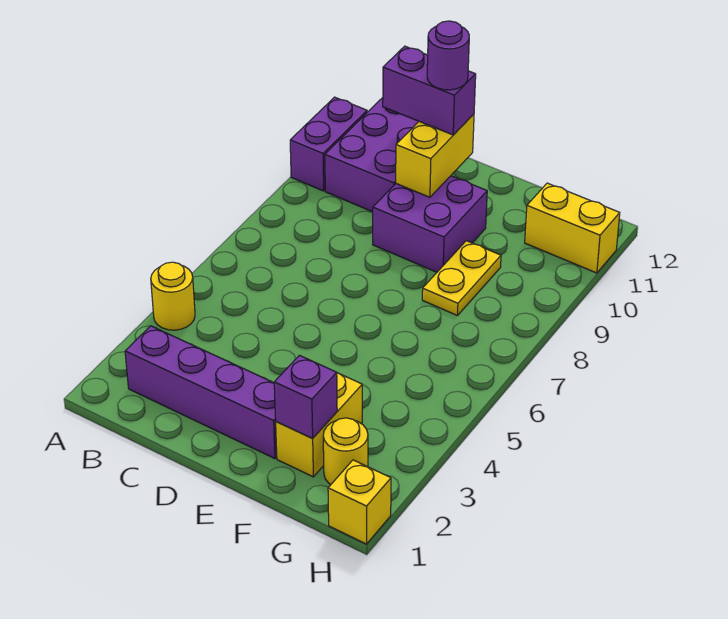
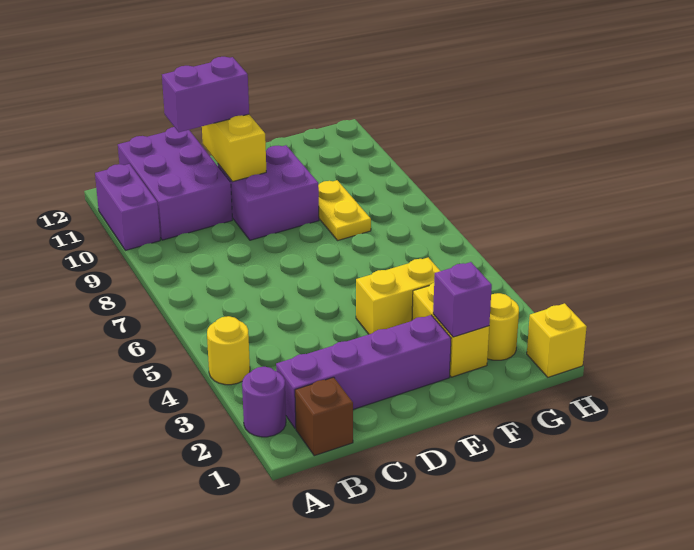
none -> brown brick B1 level 1
purple round brick D11 level 4 -> purple round brick A2 level 1
yellow brick G11:H11 level 1 -> yellow brick E4:F4 level 1

